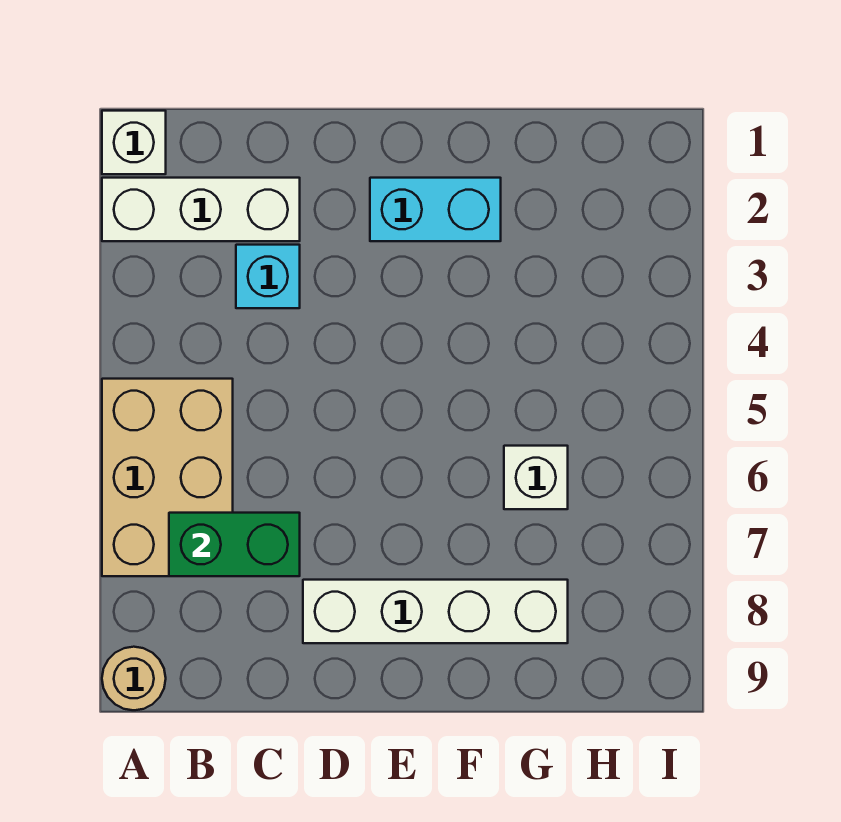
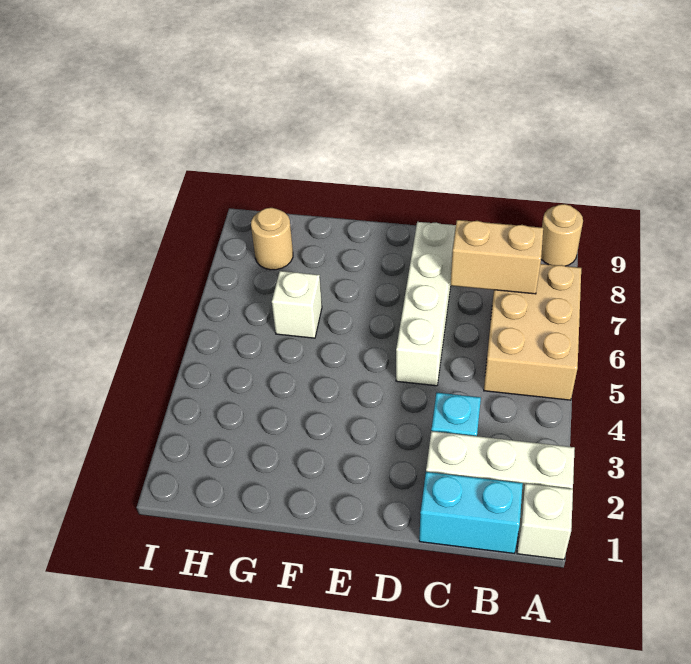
green brick B7:C7 level 2 -> tan brick B7:C7 level 2
white brick D8:G8 level 1 -> white brick D5:D8 level 1
cyan brick E2:F2 level 1 -> cyan brick B1:C1 level 1
none -> tan round brick H8 level 1

